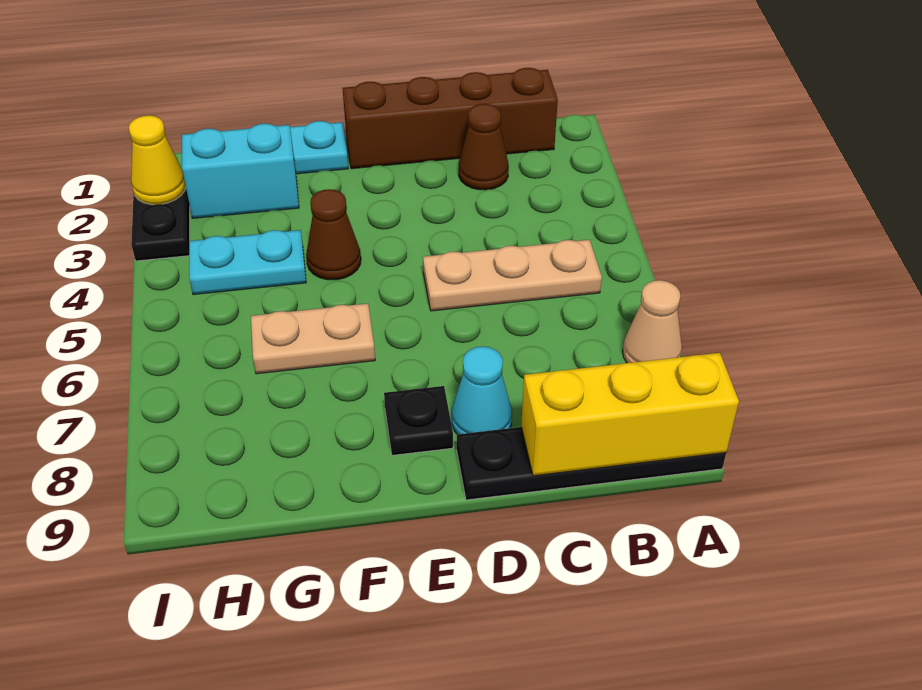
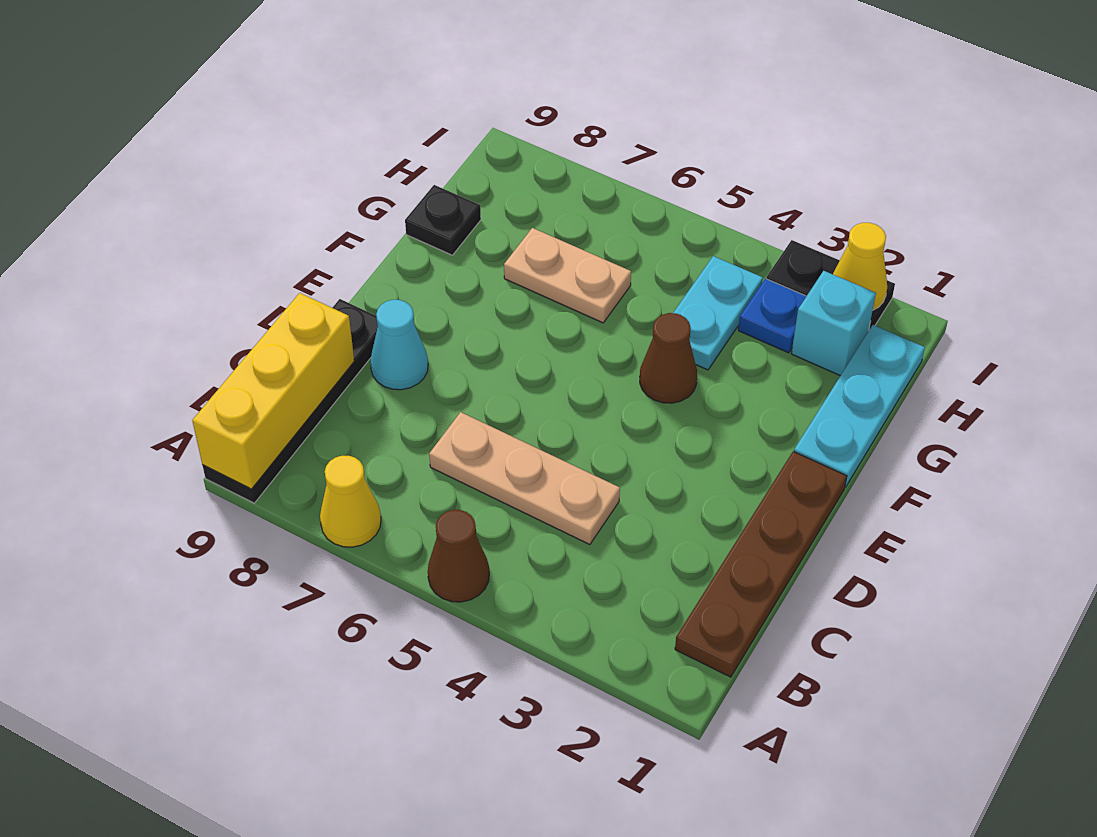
tan cone A7 level 1 -> yellow cone A7 level 1
brown brick B1:E1 level 1 -> brown plate B1:E1 level 1
tan plate B5:D5 level 1 -> tan plate C4:C6 level 1
brown cone C2 level 1 -> brown cone A5 level 1
black plate E8 level 1 -> black plate G9 level 1
tan plate F6:G6 level 1 -> tan plate G6:G7 level 1
cyan brick G2:H2 level 1 -> cyan brick H2 level 1
none -> blue plate H3 level 1

